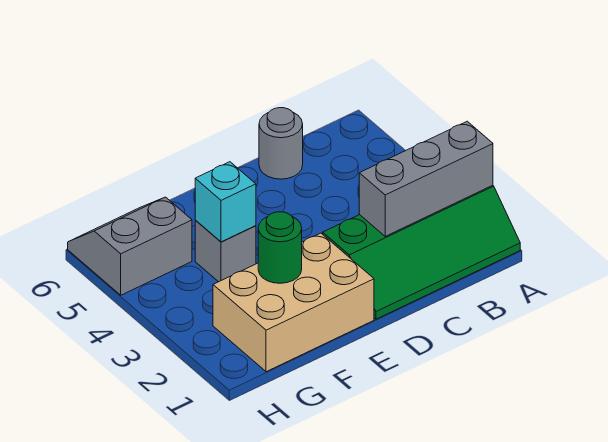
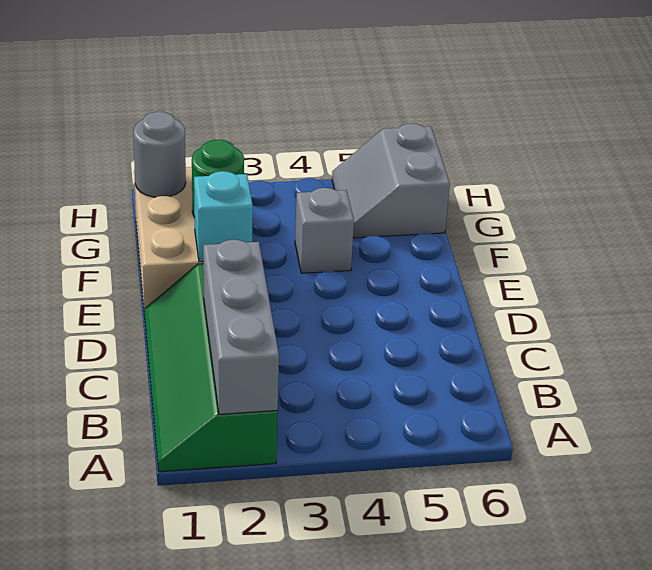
grey round brick C6 level 1 -> grey round brick G1 level 2
cyan brick F4 level 2 -> cyan brick E2 level 2
grey slope G5:H6 level 1 top 5 -> grey slope G5:H6 level 1 top 6

